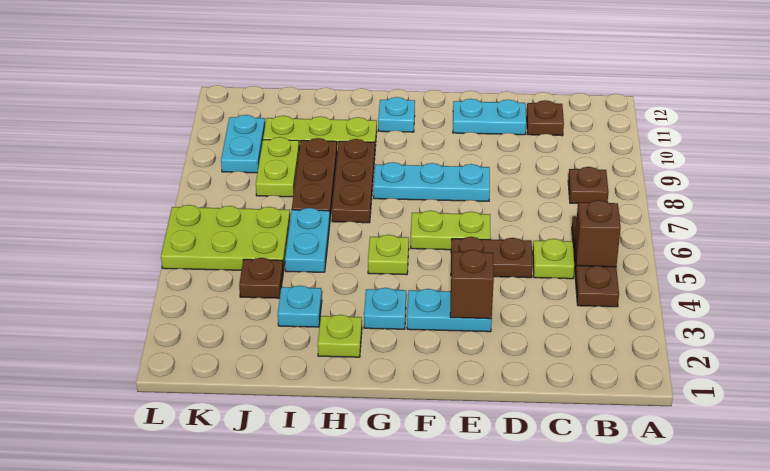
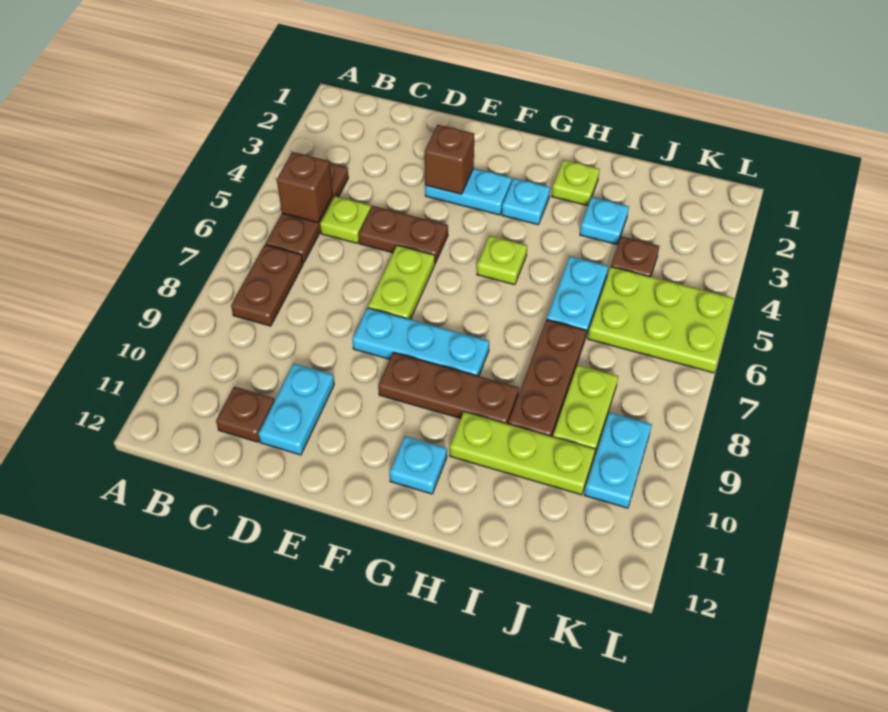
brown plate B8 level 1 -> brown plate B7:B8 level 1
cyan plate D11:E11 level 1 -> cyan plate D10:D11 level 1
lime plate E6:F6 level 1 -> lime plate E6:E7 level 1
brown plate H7:H9 level 1 -> brown plate F9:H9 level 1

